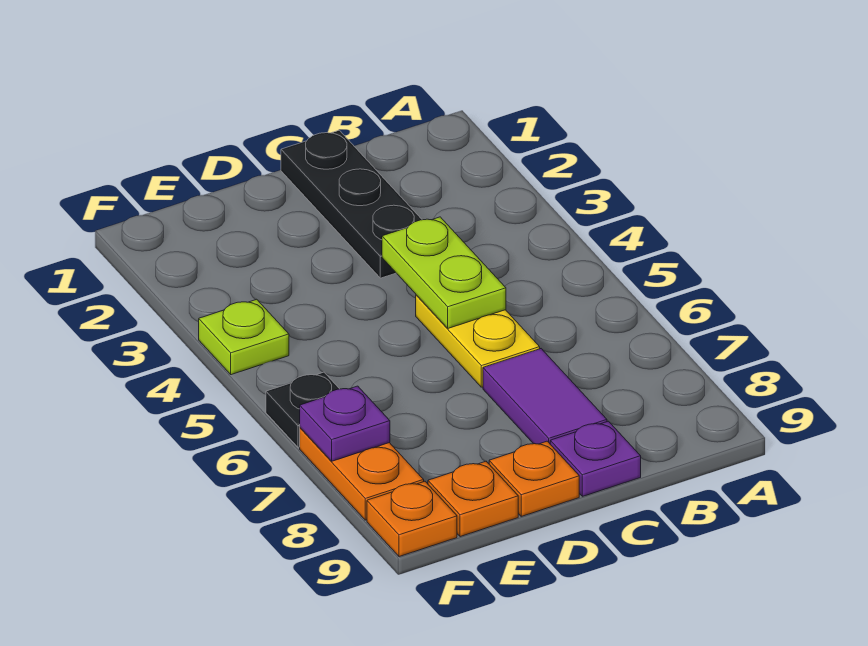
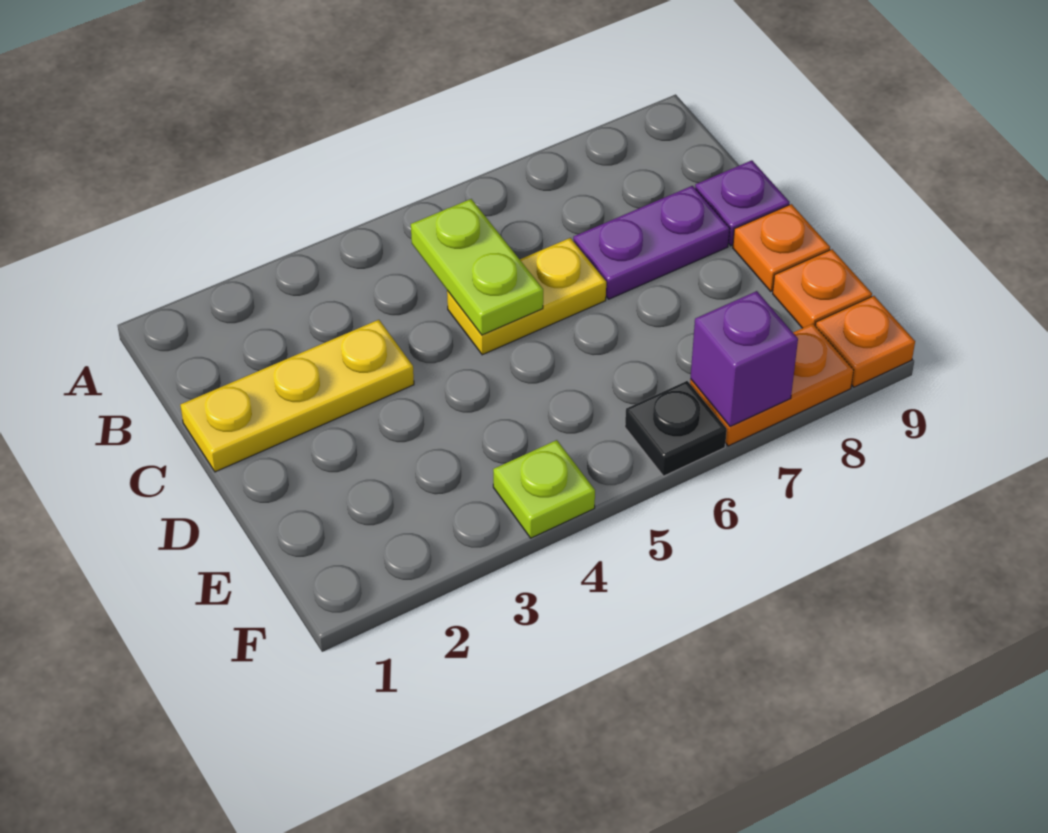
black plate C1:C3 level 1 -> yellow plate C1:C3 level 1
lime plate C4:C5 level 2 -> lime plate B5:C5 level 2
purple tile C7:C8 level 1 -> purple plate C7:C8 level 1
purple plate F7 level 2 -> purple brick F7 level 2

